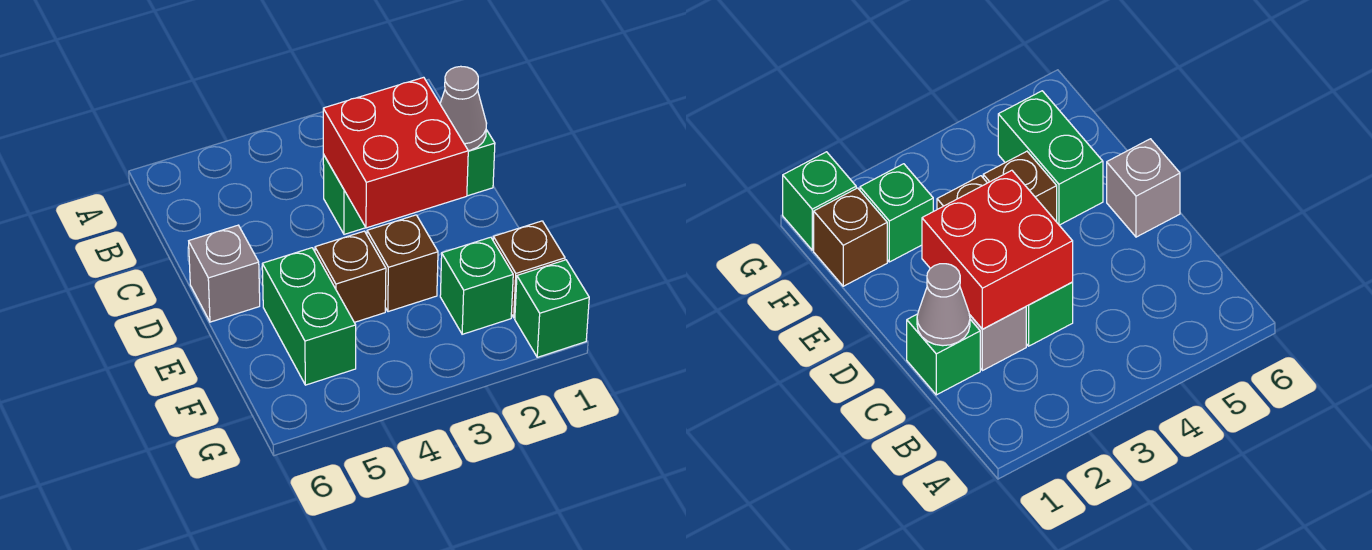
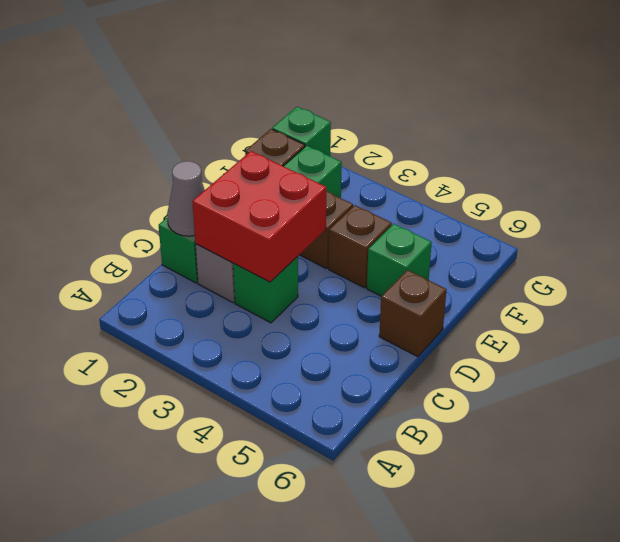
grey brick D6 level 1 -> brown brick D6 level 1
green brick E5:F5 level 1 -> green brick E5 level 1

